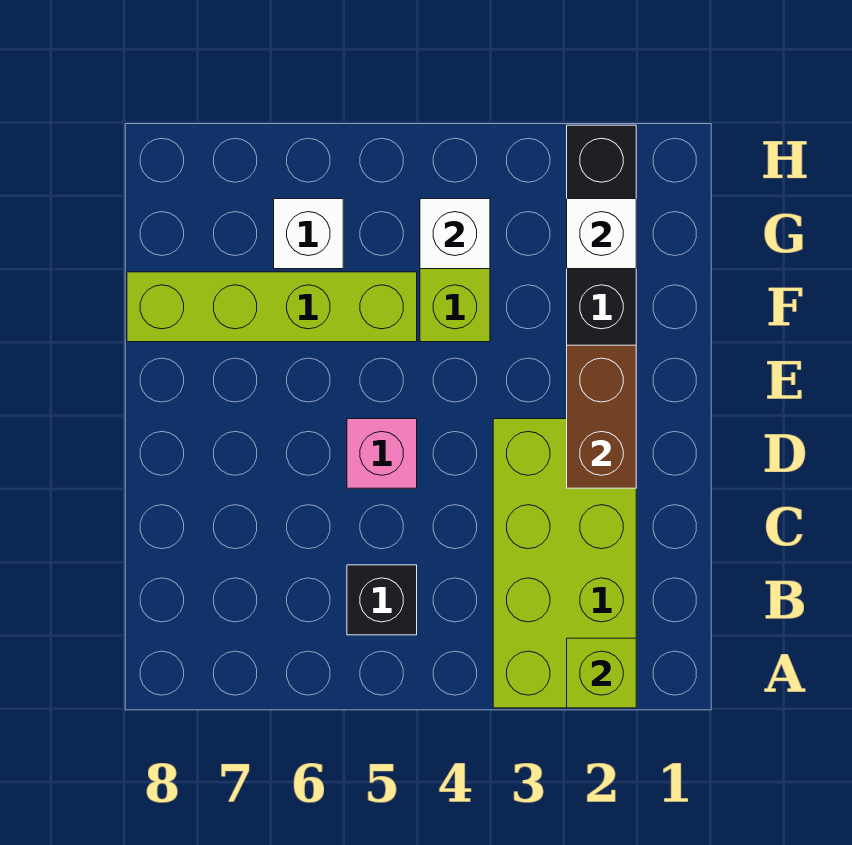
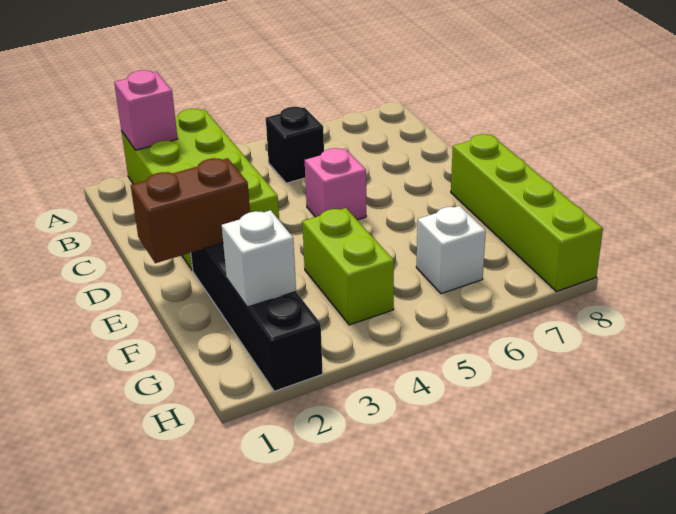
lime brick A2 level 2 -> pink brick A2 level 2
brown brick D2:E2 level 2 -> brown brick E1:E2 level 2
lime brick F5:F8 level 1 -> lime brick E8:H8 level 1
white brick G4 level 2 -> none

